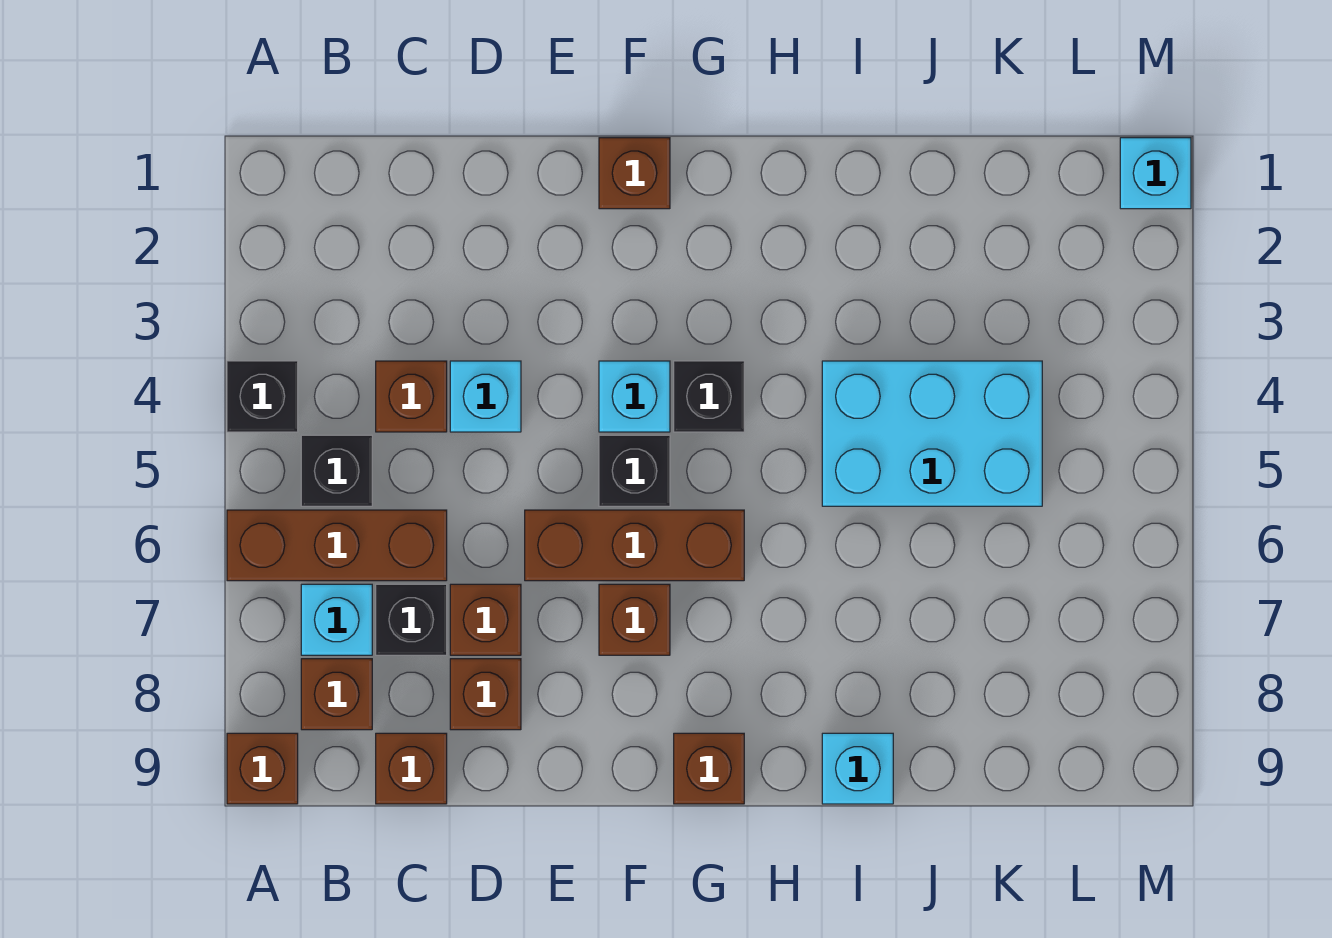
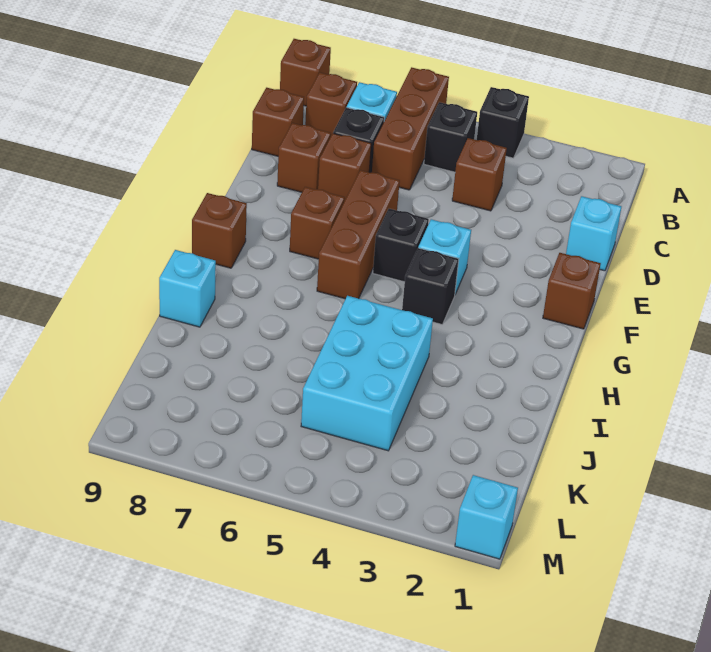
cyan brick D4 level 1 -> cyan brick D1 level 1

